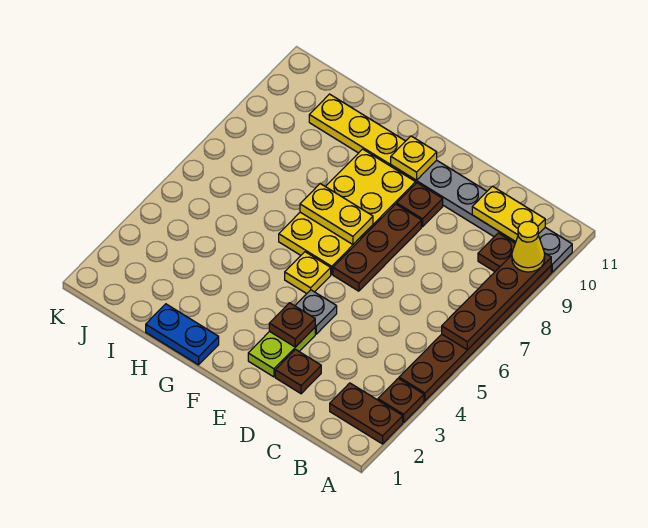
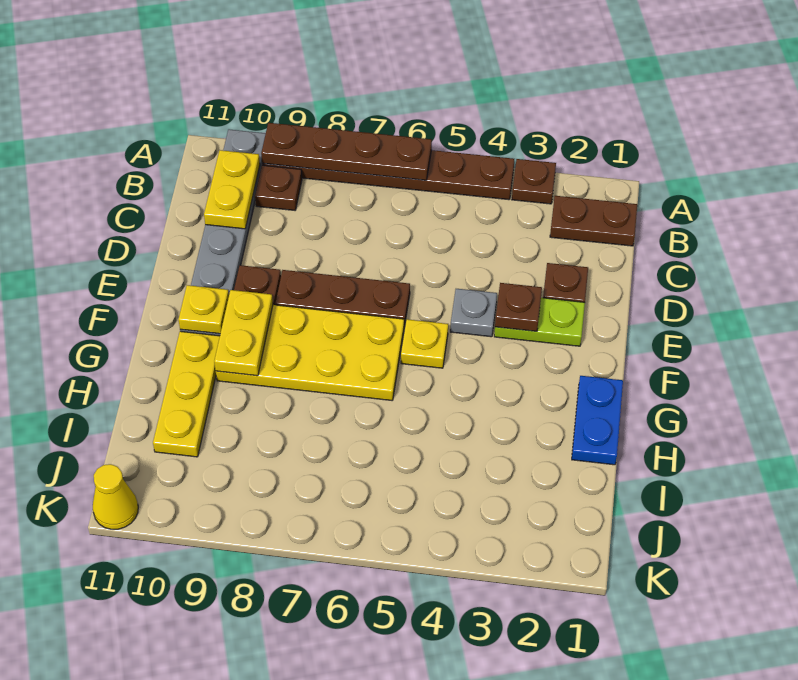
brown plate A2:B2 level 1 -> brown plate B1:B2 level 1
yellow cone A9 level 3 -> yellow cone K11 level 1
yellow plate F7:G7 level 2 -> yellow plate F9:G9 level 2

